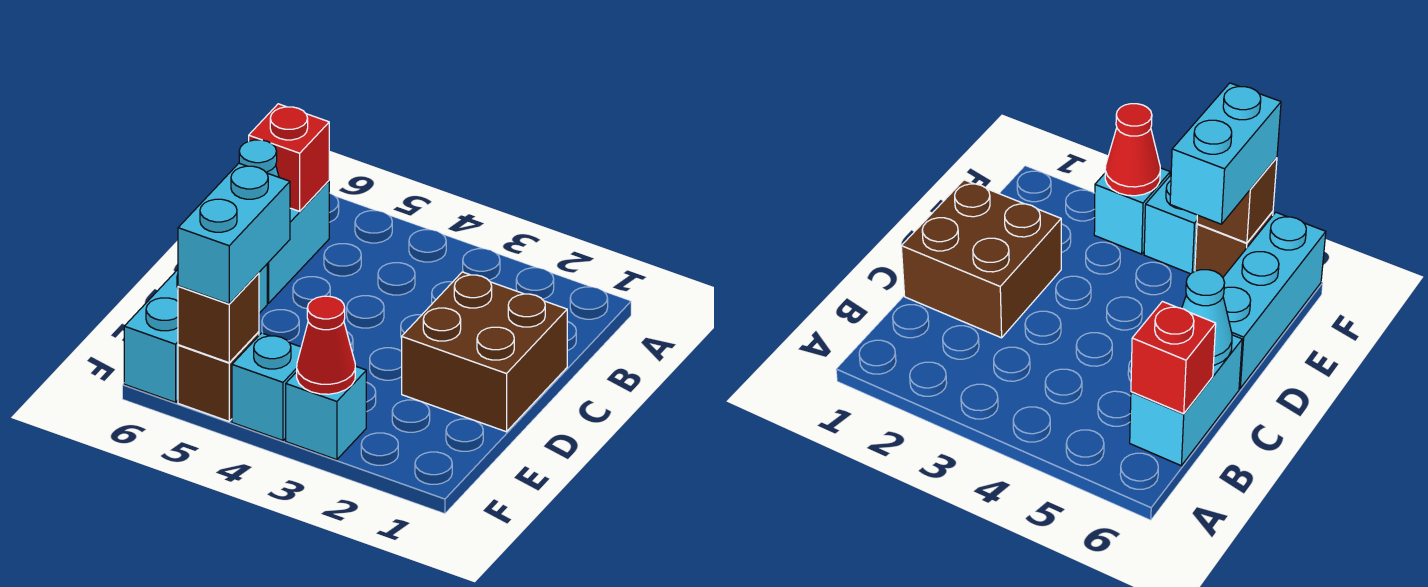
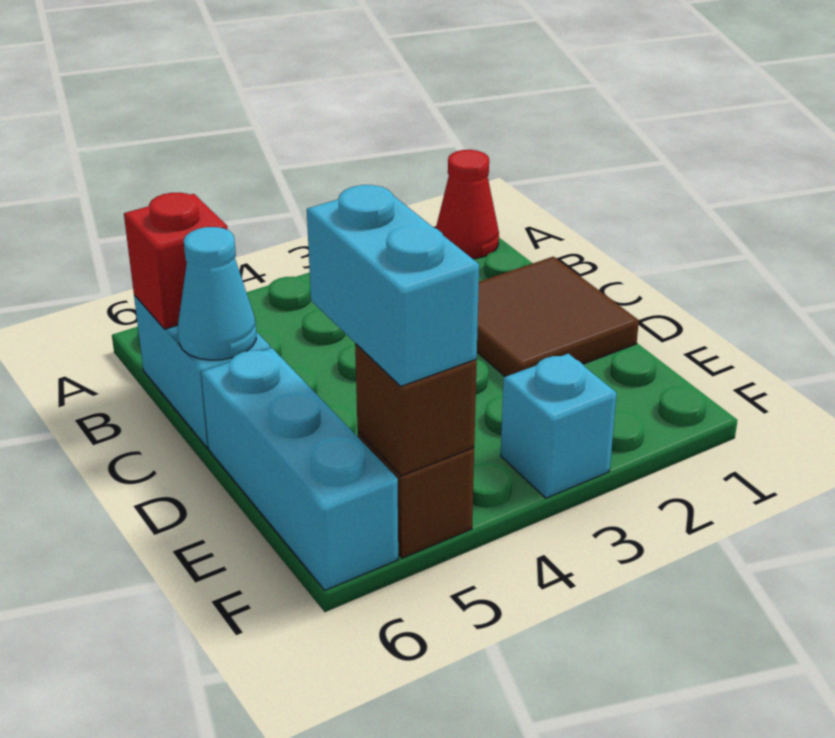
brown brick C1:D2 level 1 -> brown tile C1:D2 level 1
red cone F3 level 2 -> red cone A1 level 1
cyan brick F4 level 1 -> none

